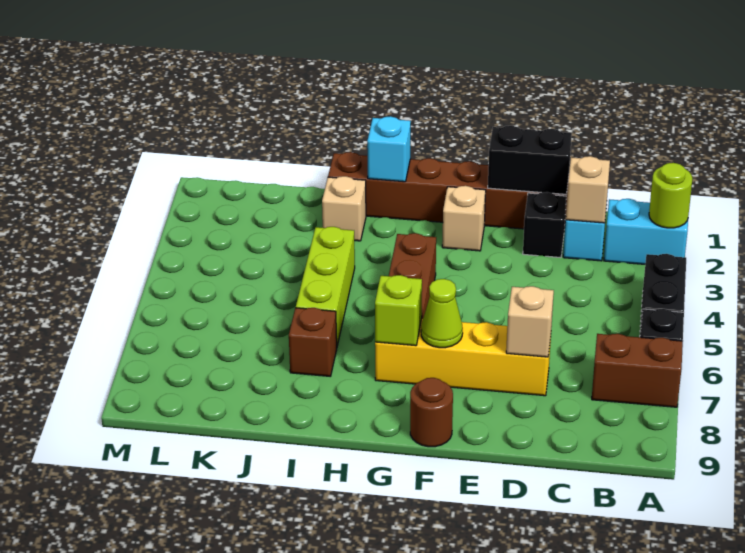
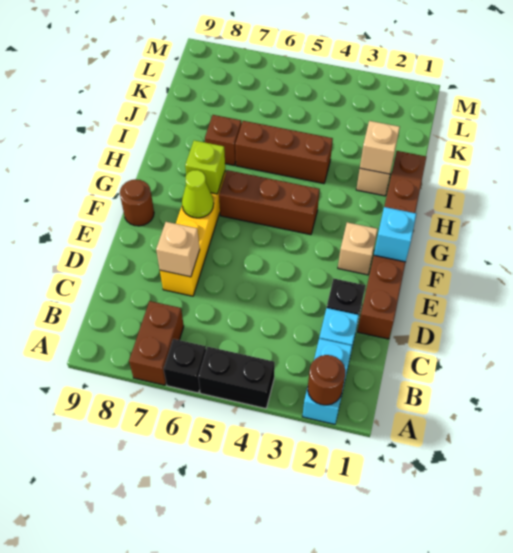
lime round brick A2 level 2 -> brown round brick A2 level 2
tan brick C2 level 2 -> tan brick I2 level 2
black brick D1:E1 level 2 -> none
cyan brick H1 level 2 -> cyan brick F1 level 2
lime brick I4:I6 level 1 -> brown brick I4:I6 level 1

